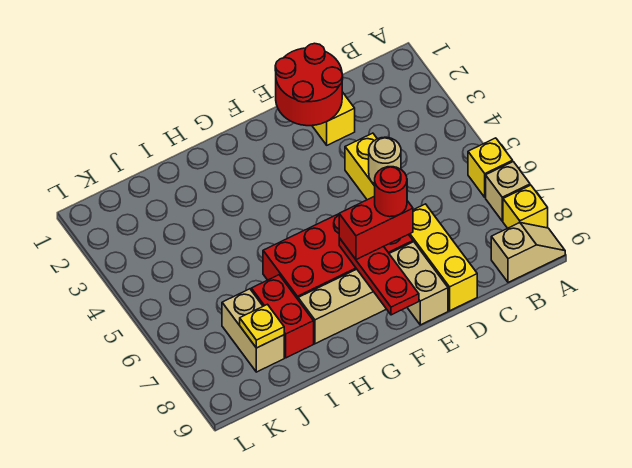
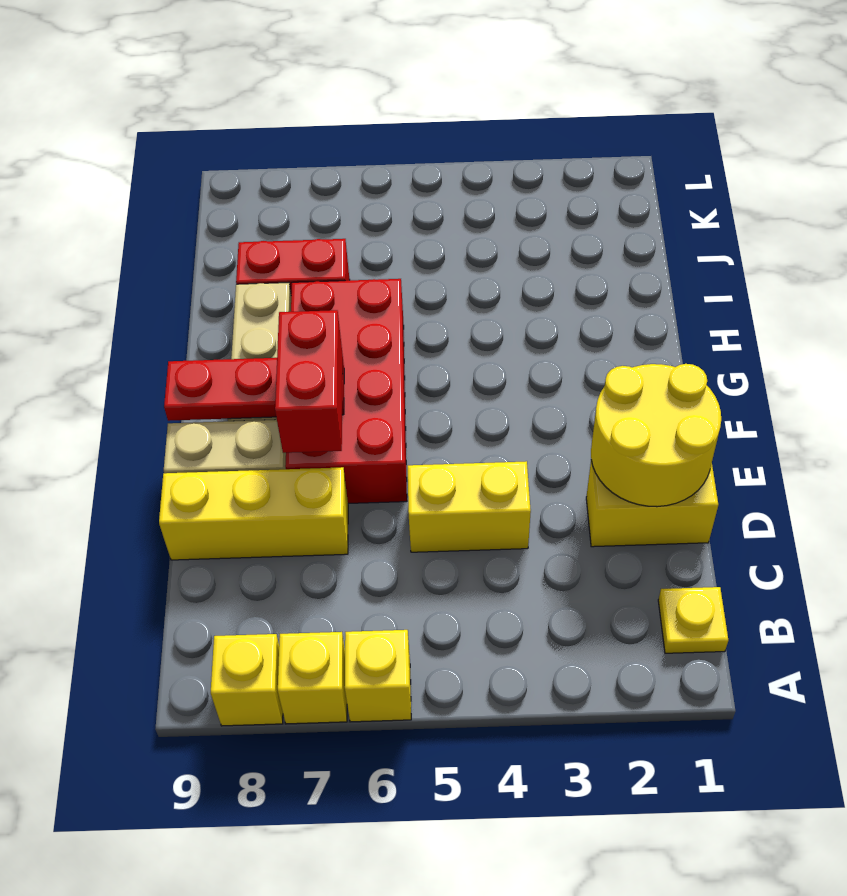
tan brick A7 level 1 -> yellow brick A7 level 1
tan slope A9:B9 level 1 top B -> none
red round brick D1:E2 level 2 -> yellow round brick D1:E2 level 2
tan round brick D5 level 2 -> none
red round brick E7 level 4 -> none
tan brick J7:J8 level 1 -> none
yellow plate J8 level 2 -> yellow plate B1 level 1

